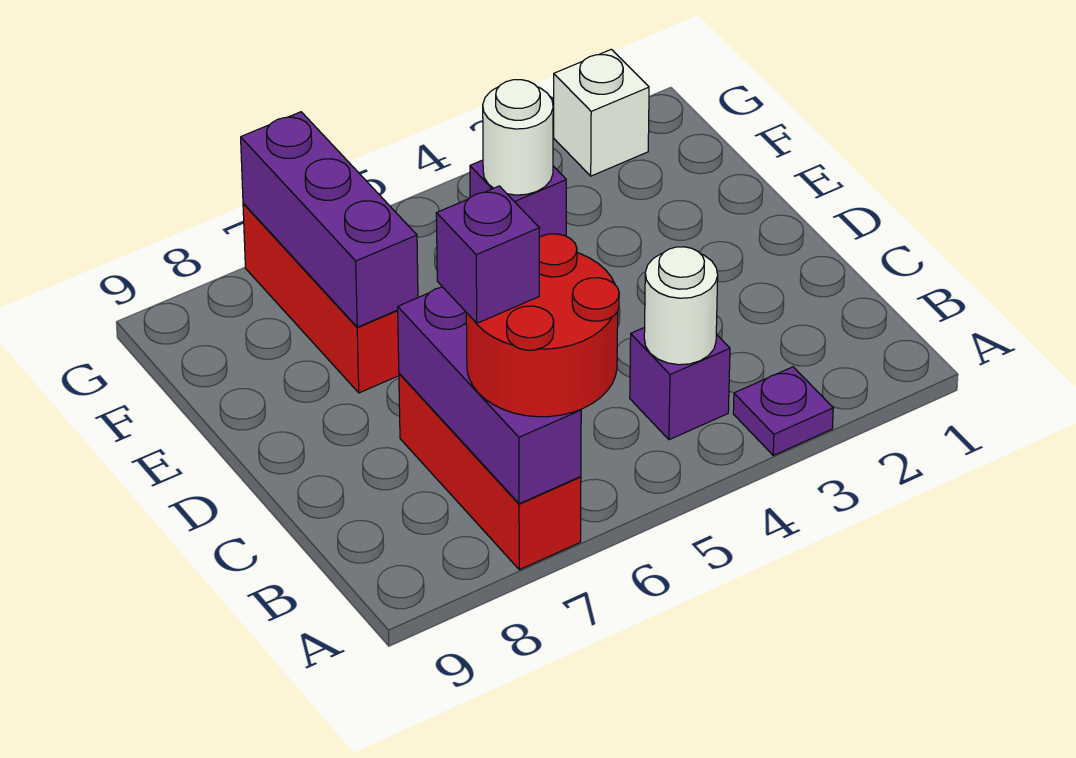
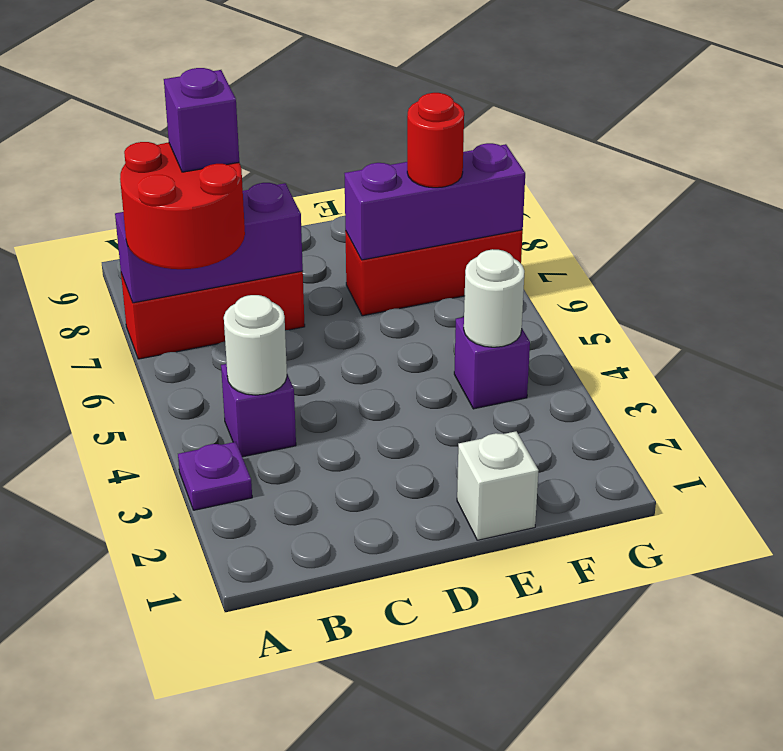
none -> red round brick F7 level 3
white brick G2 level 1 -> white brick E1 level 1

